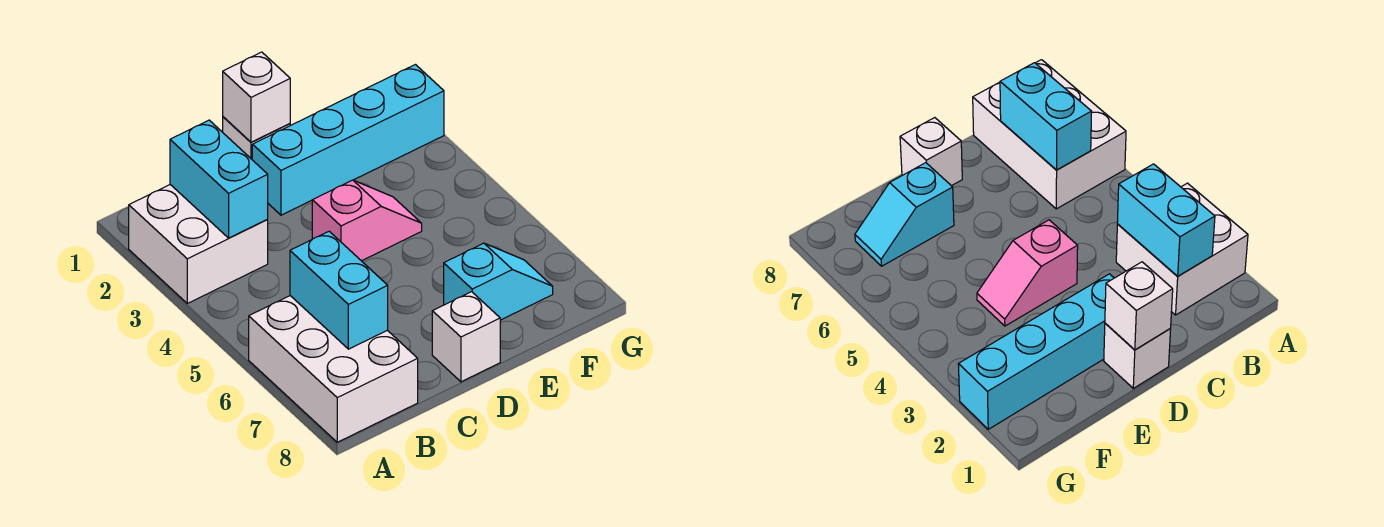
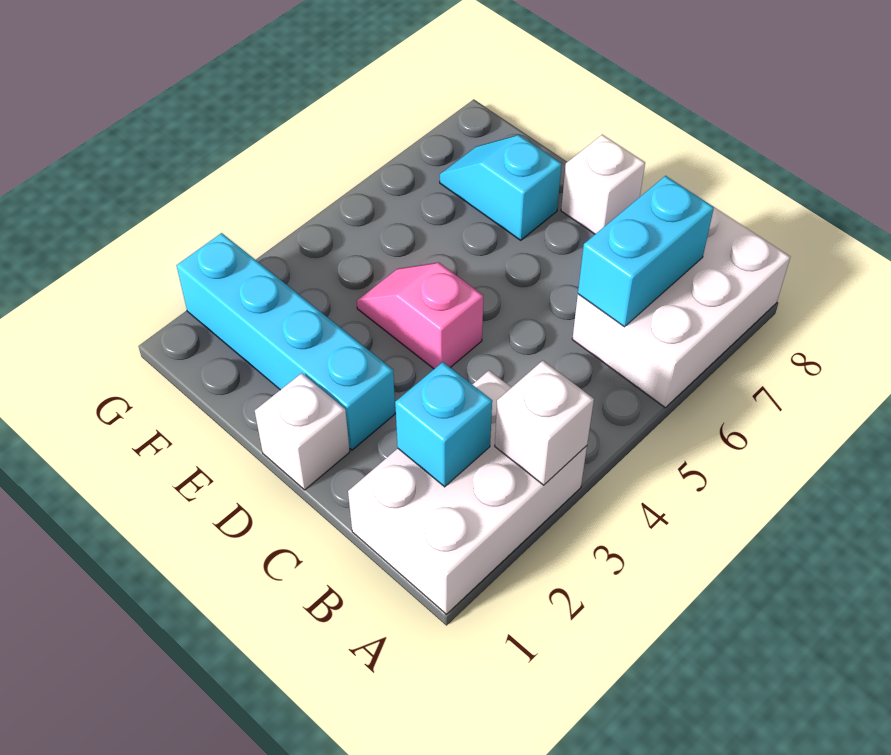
white brick A2:B3 level 1 -> white brick A1:B3 level 1
cyan brick B2:B3 level 2 -> cyan brick B2 level 2
white brick D1 level 2 -> white brick A3 level 2

